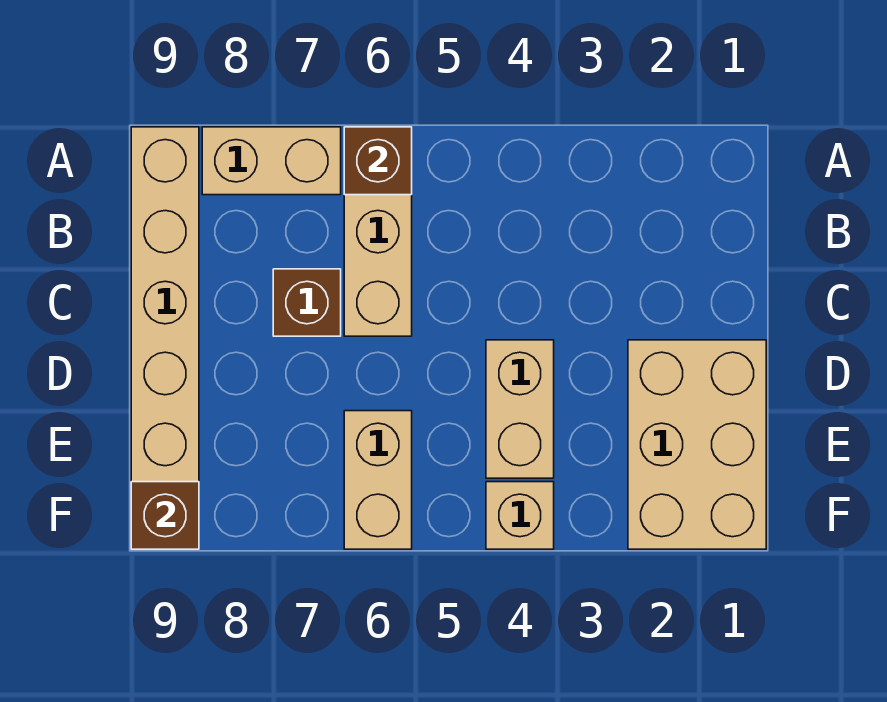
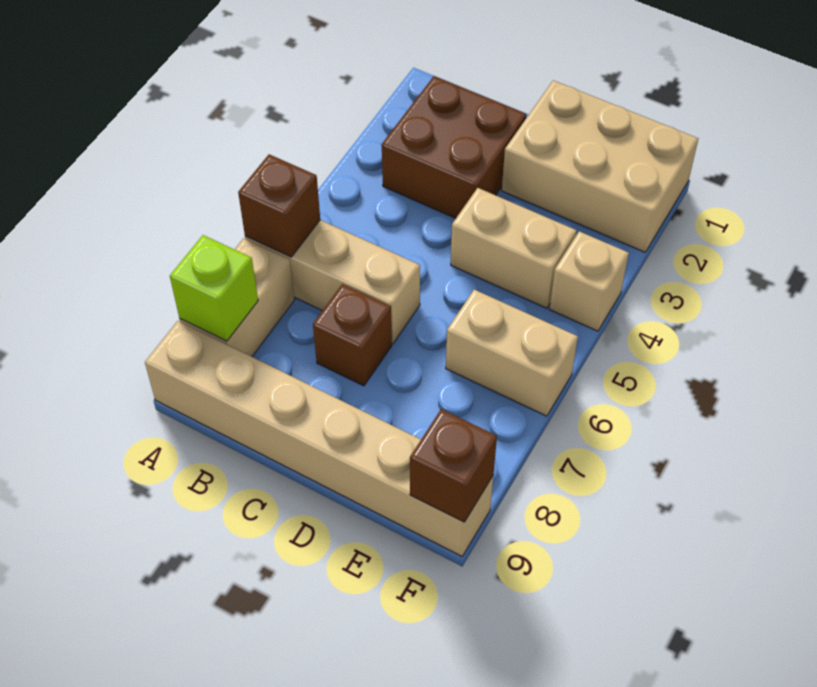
none -> lime brick A8 level 2
none -> brown brick B2:C3 level 1

